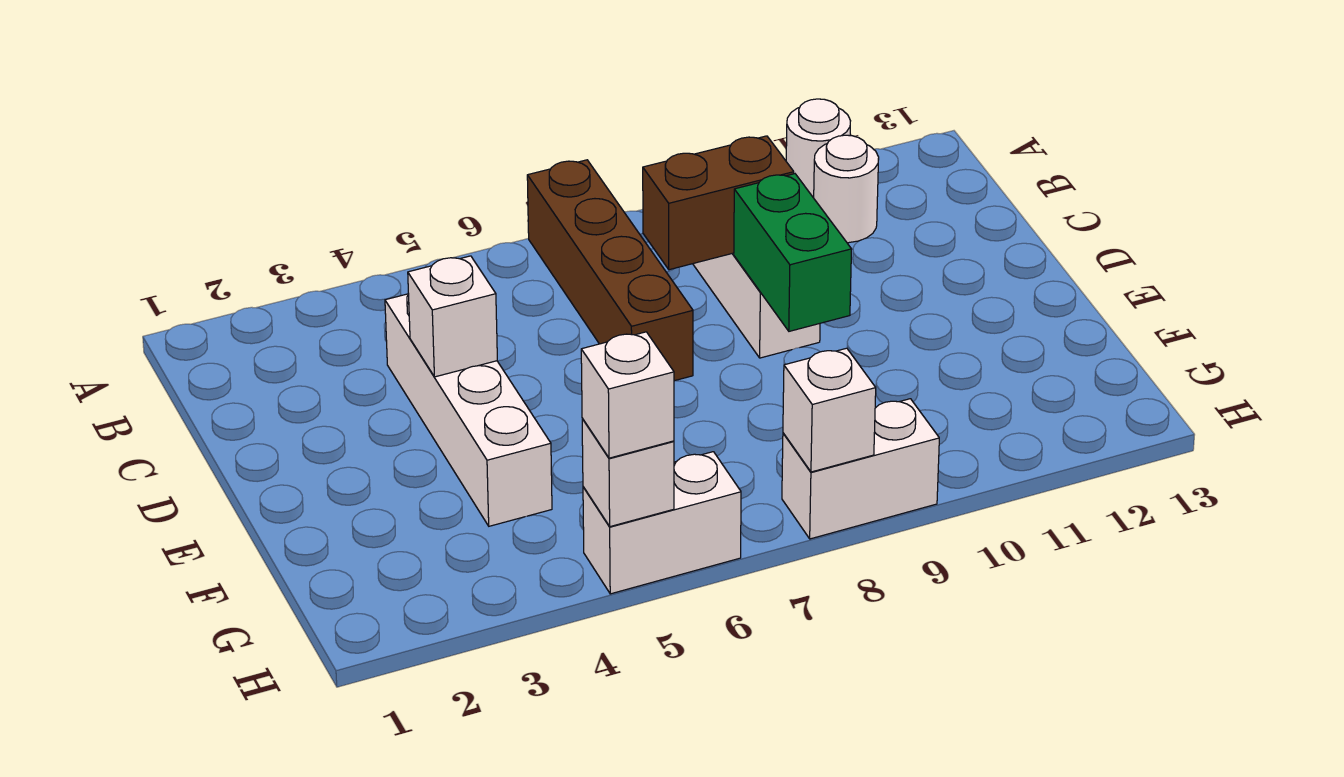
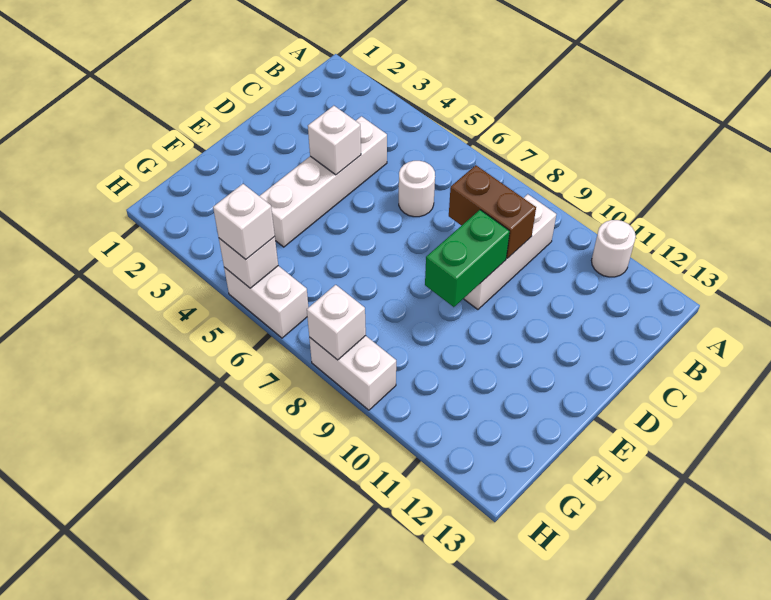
brown brick A7:D7 level 1 -> none
white round brick B11 level 1 -> white round brick C6 level 1

